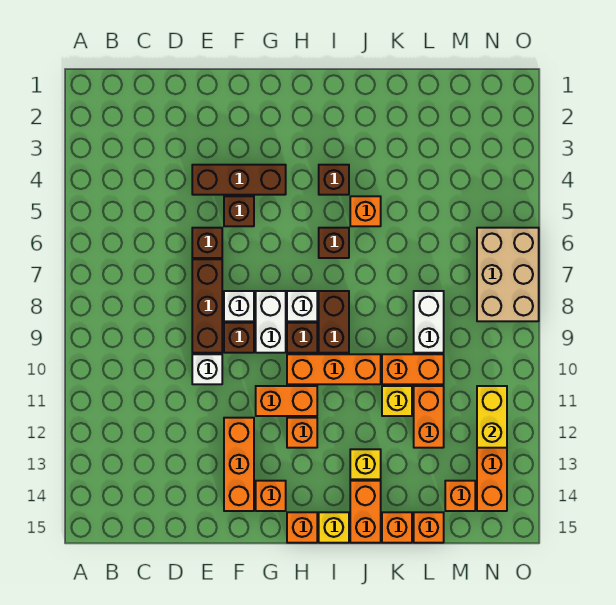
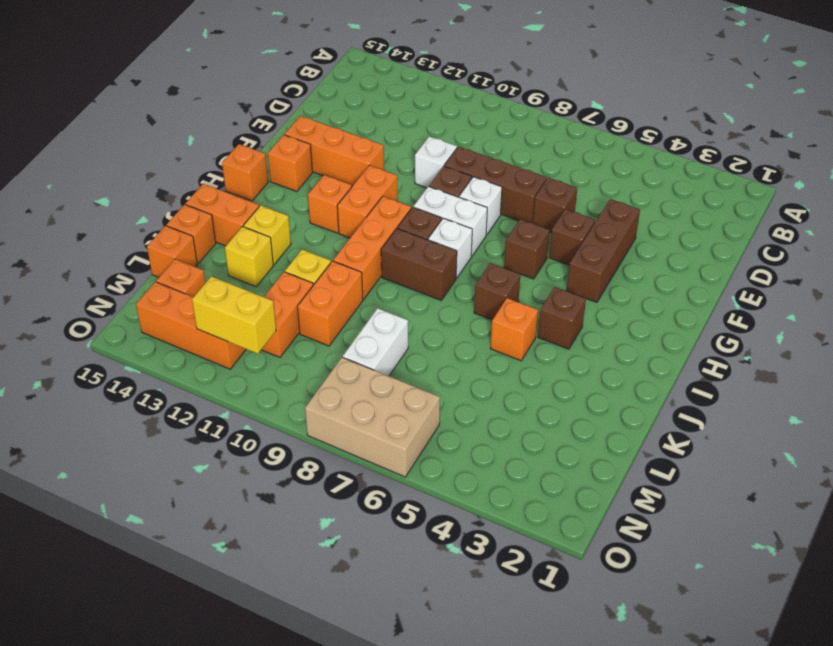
none -> brown brick G6 level 1
yellow brick I15 level 1 -> yellow brick K13 level 1
white brick L8:L9 level 1 -> white brick L8:M8 level 1
orange brick L11:L12 level 1 -> orange brick L11:M11 level 1

